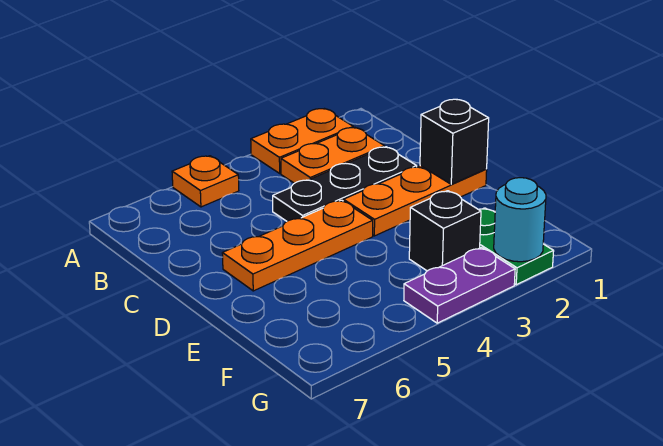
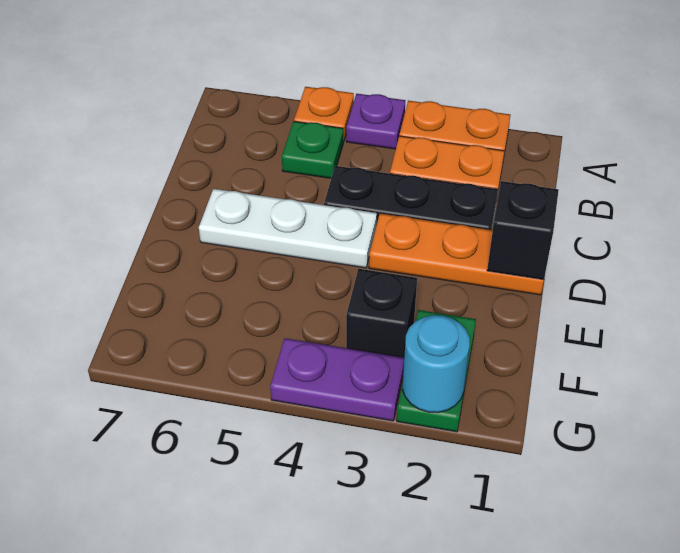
none -> purple plate A4 level 1
none -> green plate B5 level 1
orange plate D4:D6 level 1 -> white plate D4:D6 level 1

